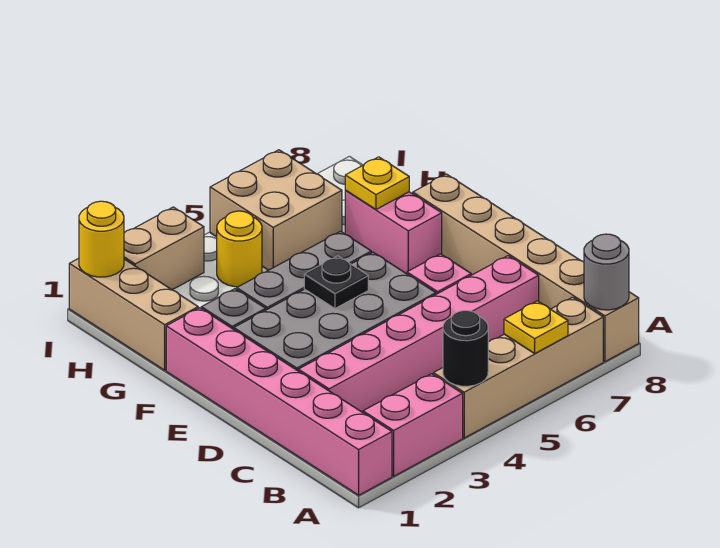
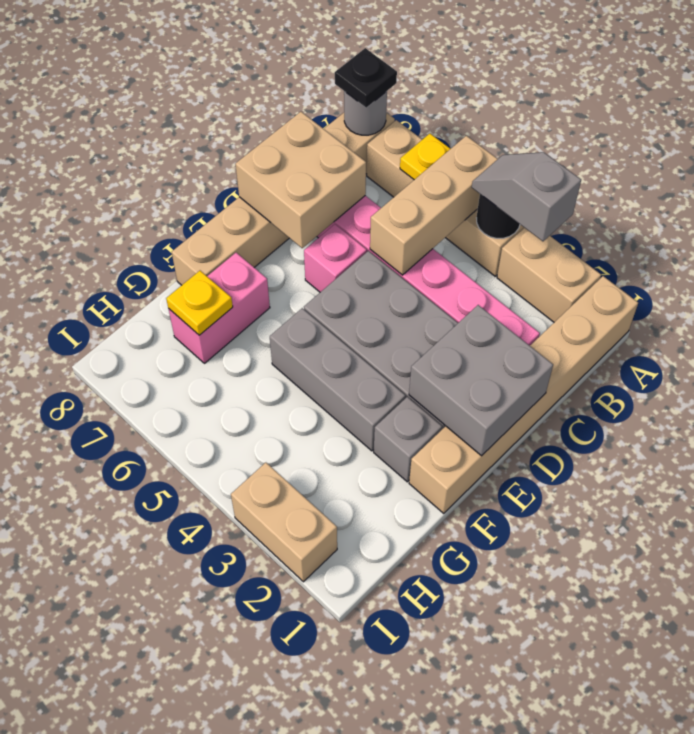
pink brick A1:F1 level 1 -> tan brick A1:F1 level 1
pink brick A2:A3 level 1 -> tan brick A2:A3 level 1
none -> grey slope A3:A4 level 3 top 3
none -> grey brick D1:E2 level 2
black plate E4 level 2 -> black plate A8 level 3
tan brick G1:I1 level 1 -> tan brick A5:C5 level 2
yellow round brick H4 level 1 -> none
tan brick H5:I6 level 1 -> tan brick C7:D8 level 2
yellow round brick I1 level 2 -> none

